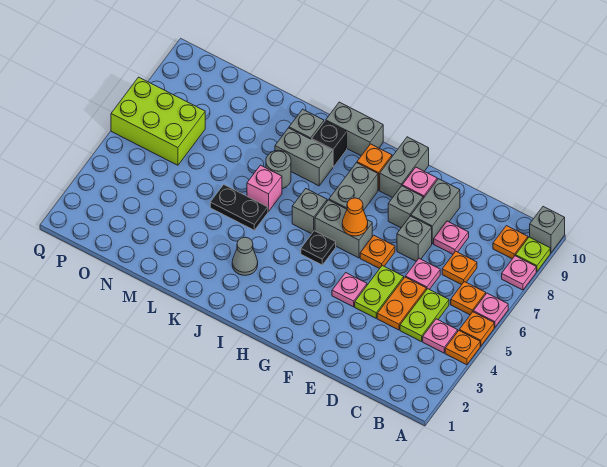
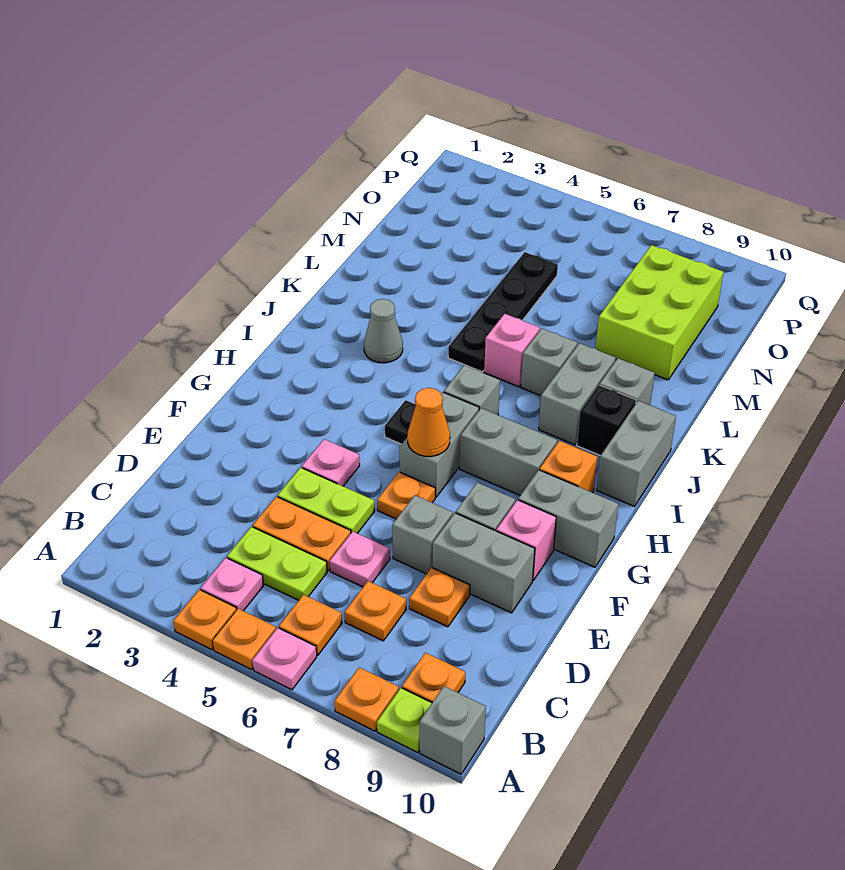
pink plate A8 level 1 -> orange plate A8 level 1
pink plate D8 level 1 -> orange plate D8 level 1
black plate K5:L5 level 1 -> black plate K5:N5 level 1
grey round brick K7 level 1 -> grey brick K7 level 1
lime brick O6:Q7 level 1 -> lime brick M8:O9 level 1

